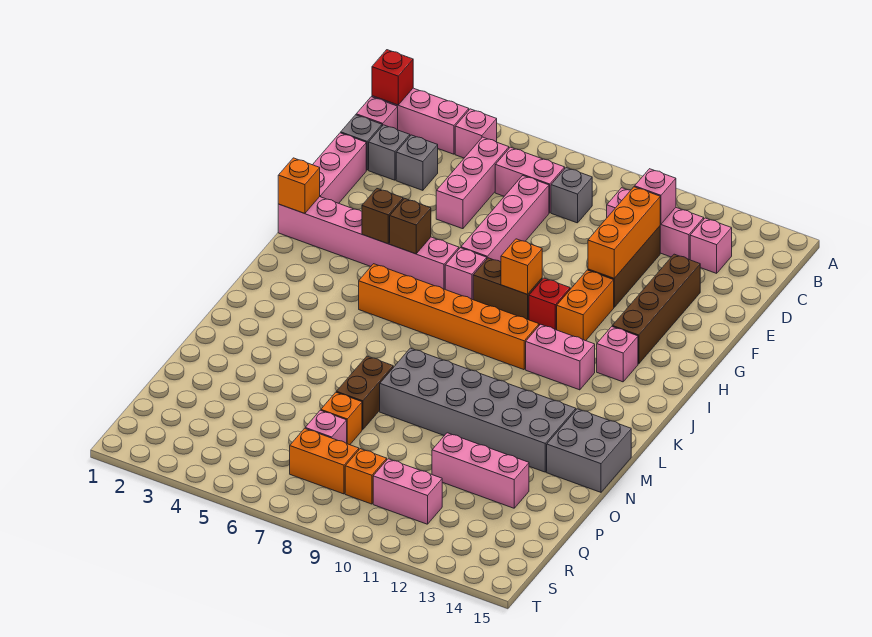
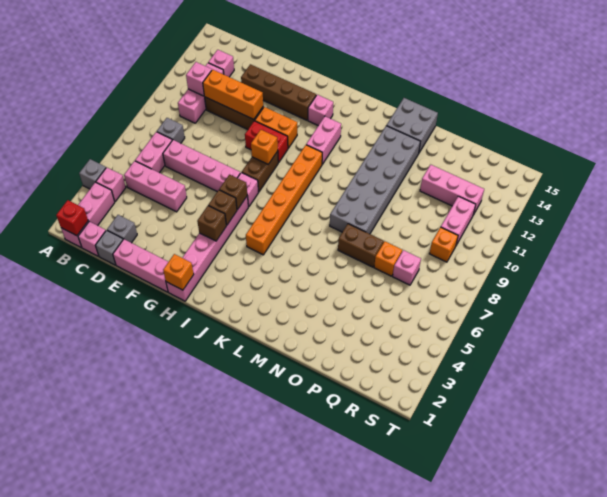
grey brick D3 level 1 -> grey brick A4 level 1
none -> brown brick H6 level 2
red brick H10 level 1 -> red brick G10:H10 level 1
pink brick P11:P13 level 1 -> pink brick P12:R12 level 1
orange brick R7:R8 level 1 -> none

